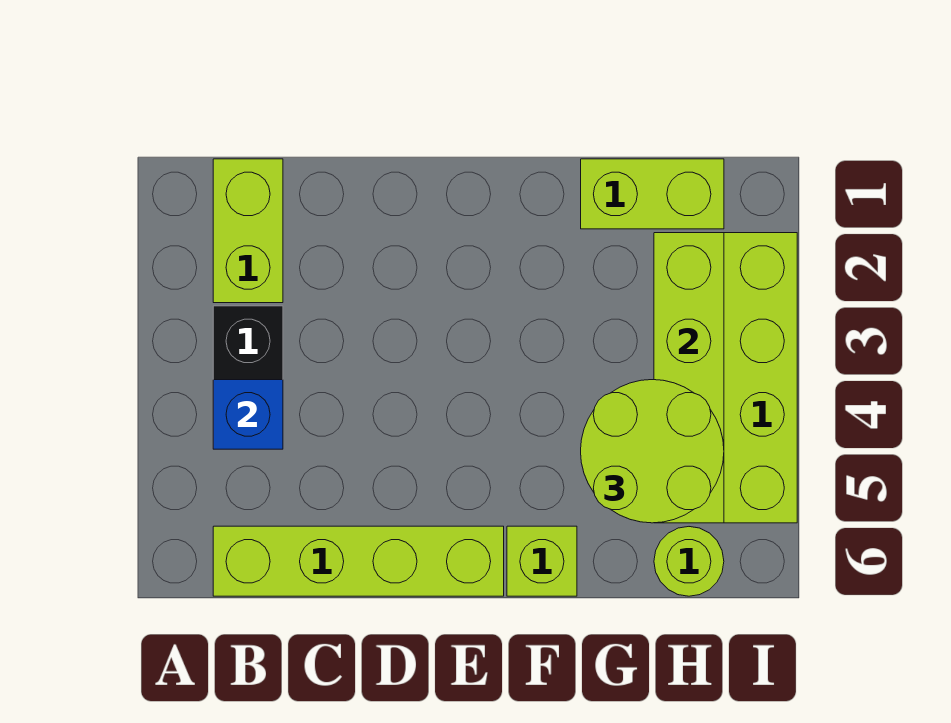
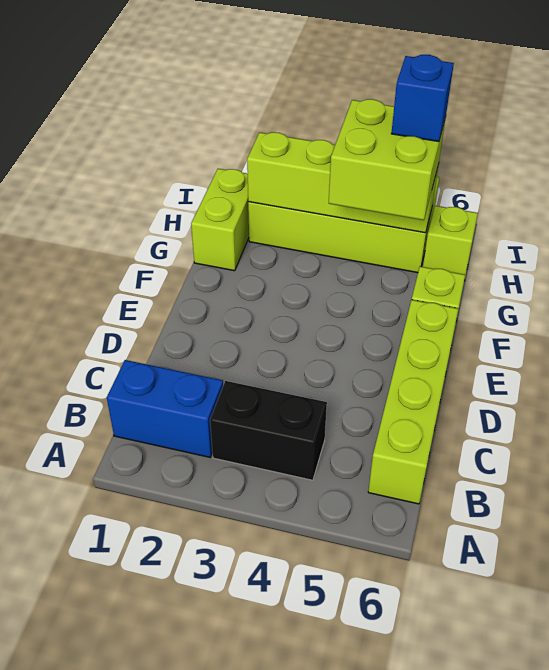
lime brick B1:B2 level 1 -> blue brick B1:B2 level 1
blue brick B4 level 2 -> blue brick H5 level 4
lime round brick G4:H5 level 3 -> lime brick G4:H5 level 3
lime round brick H6 level 1 -> lime brick H6 level 1

